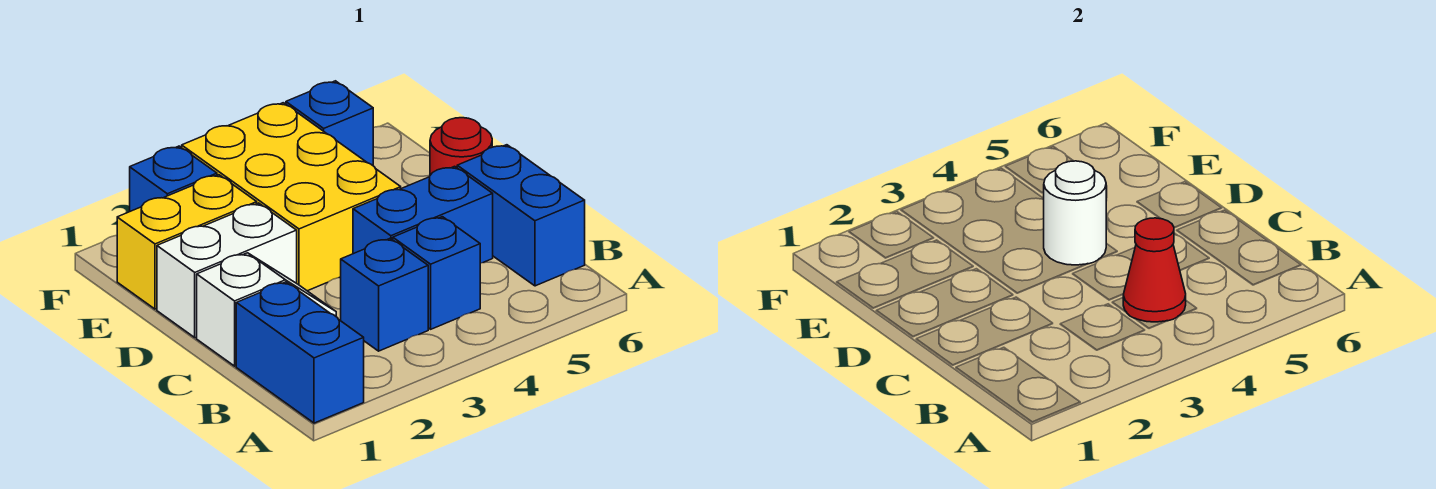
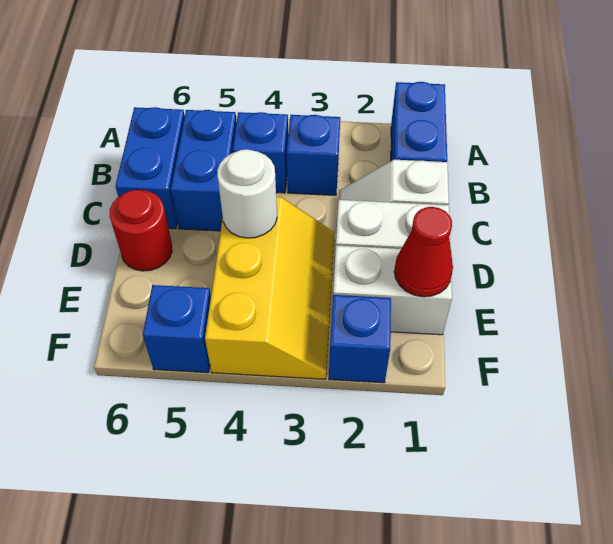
red cone B4 level 2 -> red cone E1 level 2
blue brick C4:C5 level 1 -> blue brick B5:C5 level 1
yellow brick D3:F4 level 1 -> yellow slope D3:F4 level 1 top 4
yellow brick E1:E2 level 1 -> white brick E1:E2 level 1

